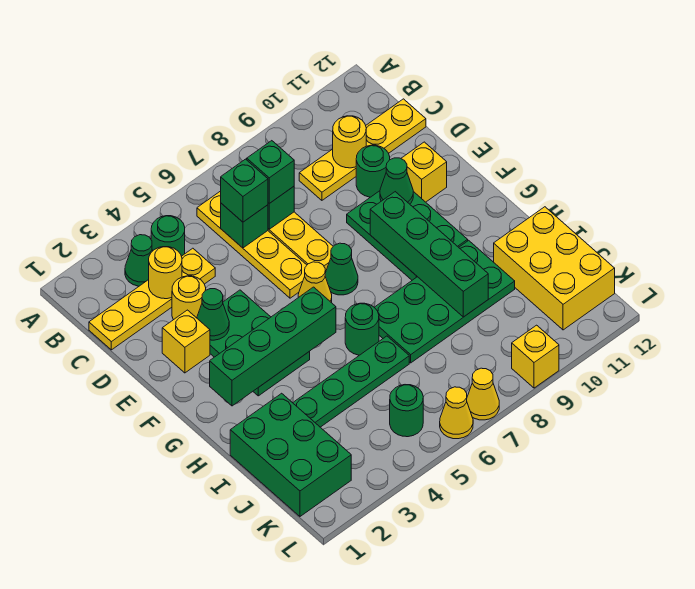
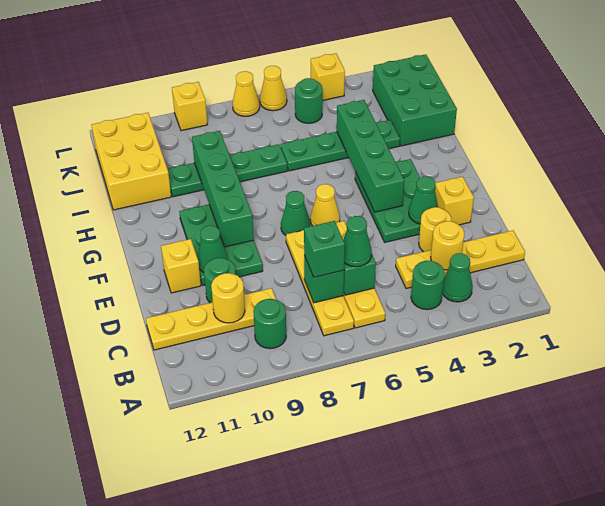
green brick C6 level 3 -> green cone C6 level 3
green brick G2:G5 level 2 -> green brick F4:I4 level 2
green round brick H6 level 1 -> green round brick B9 level 1
green plate H7:I10 level 1 -> green plate I7:I10 level 1
none -> yellow brick L4 level 1

